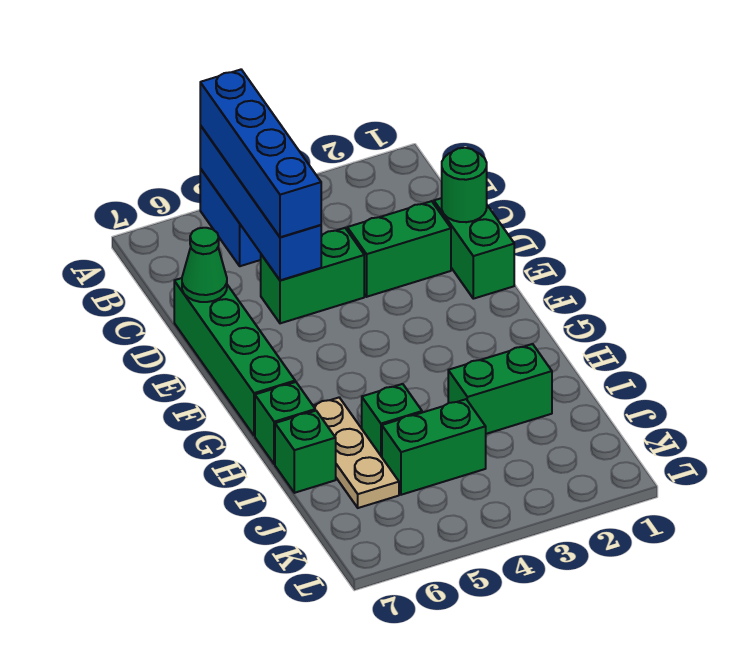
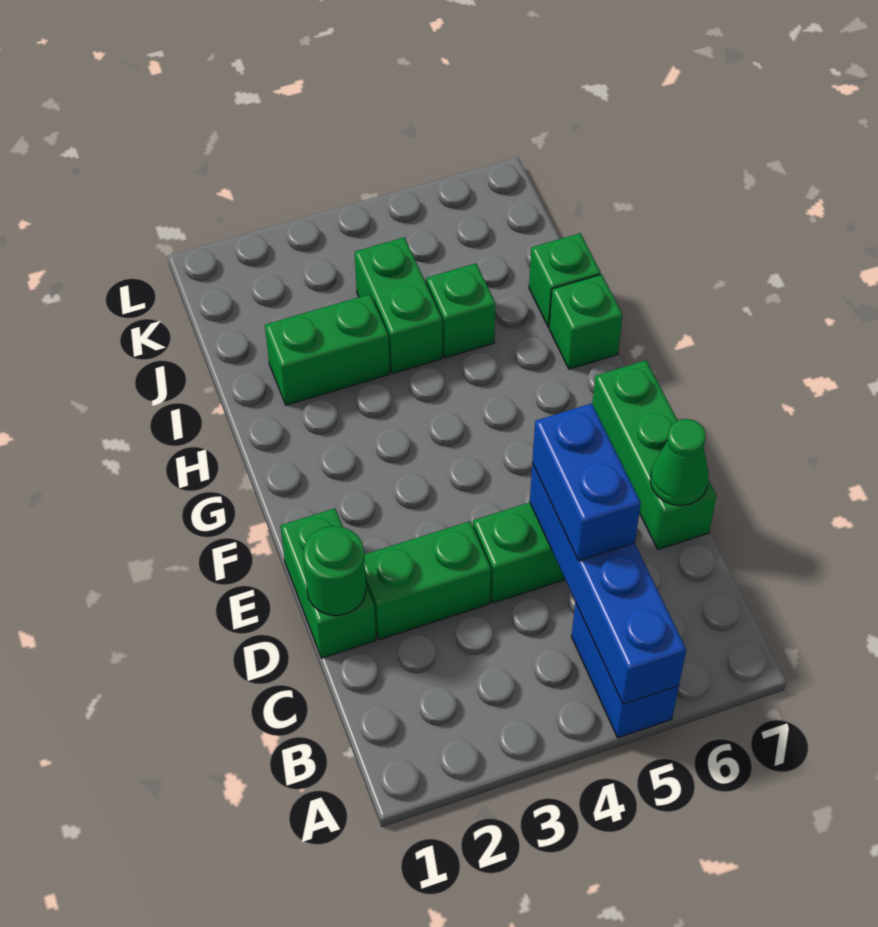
blue brick A5:D5 level 3 -> blue brick C5:D5 level 3
green brick D7:G7 level 1 -> green brick D7:F7 level 1
tan plate H6:J6 level 1 -> none
green brick J4:J5 level 1 -> green brick I4:J4 level 1

